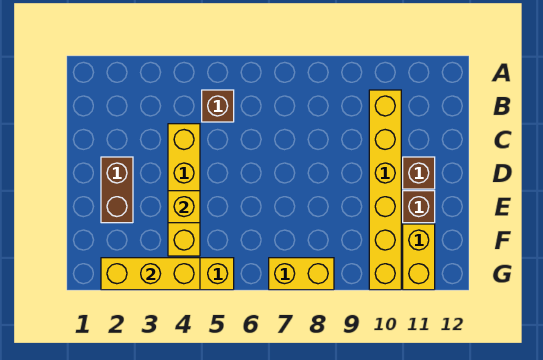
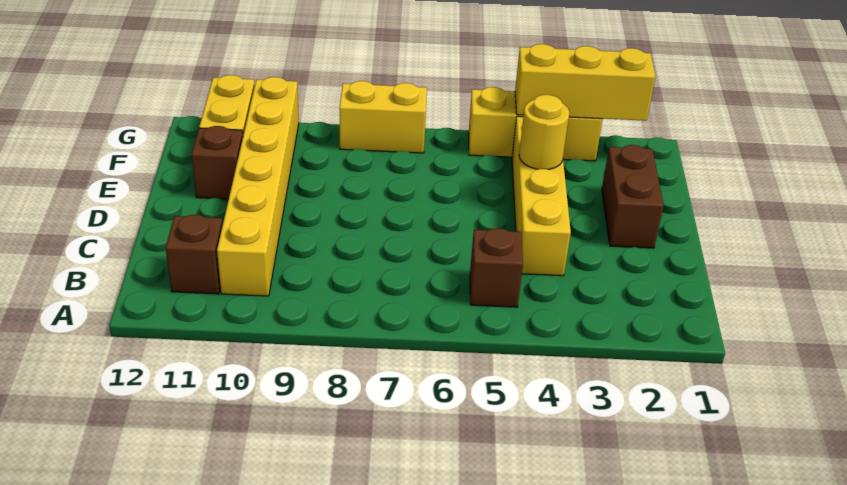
brown brick D11 level 1 -> brown brick B11 level 1
yellow brick E4 level 2 -> yellow round brick E4 level 2

